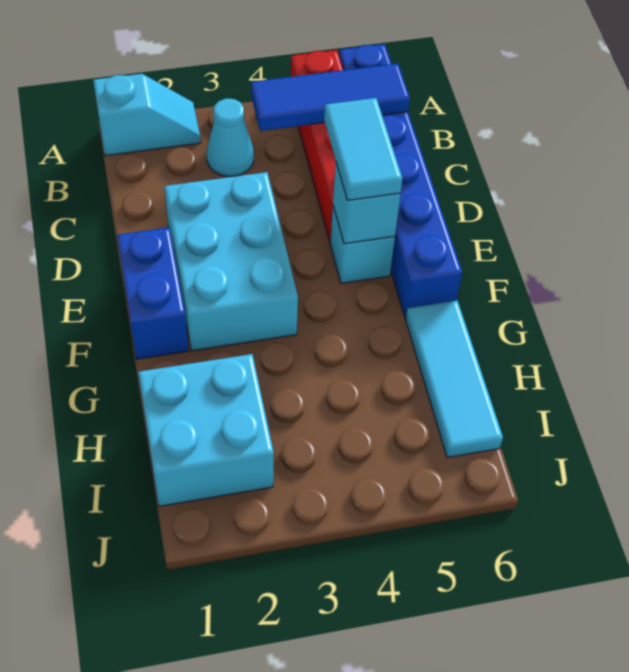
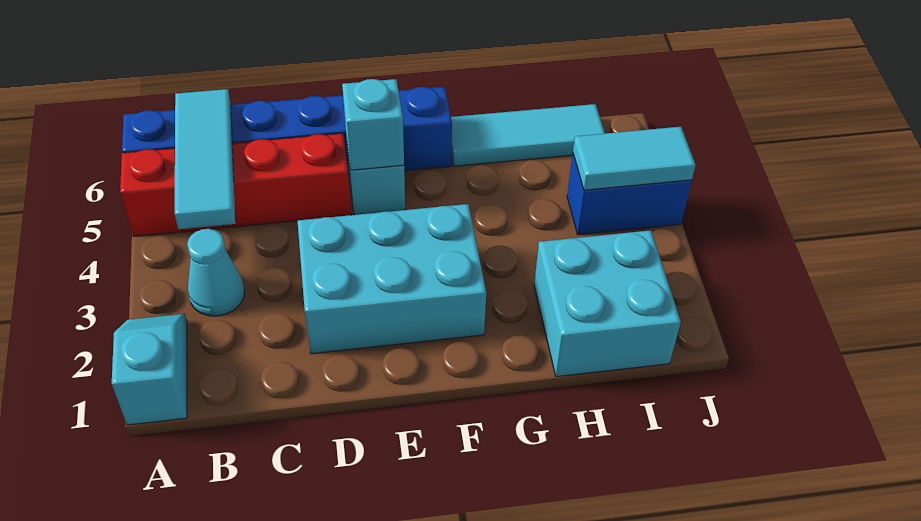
blue tile B4:B6 level 2 -> cyan tile B4:B6 level 2
cyan tile D5:E5 level 3 -> cyan tile I4:J4 level 2
blue brick E1:F1 level 1 -> blue brick I4:J4 level 1

